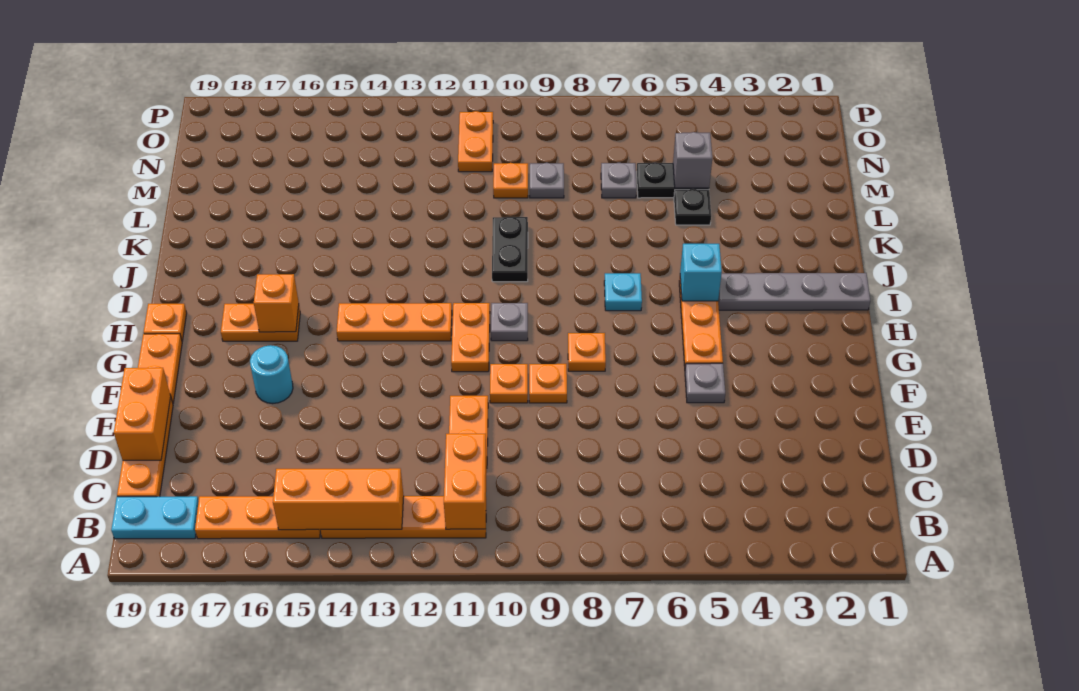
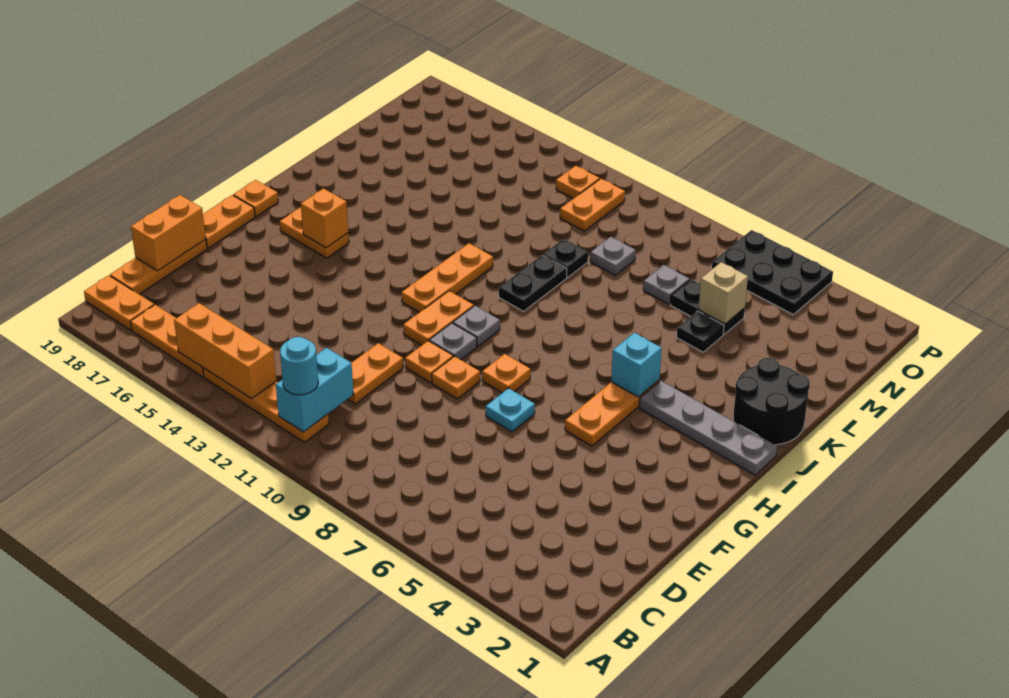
orange brick B11:C11 level 2 -> cyan brick B11:C11 level 2
cyan plate B18:B19 level 1 -> orange plate B18:B19 level 1
grey plate F5 level 1 -> grey plate G10 level 1
cyan round brick F16 level 1 -> cyan round brick B11 level 3
orange plate H12:H14 level 1 -> orange plate H12:J12 level 1
cyan plate I7 level 1 -> cyan plate F7 level 1
none -> black round brick J1:K2 level 1
none -> black plate L10 level 1
grey brick M5 level 2 -> tan brick M5 level 2
orange plate M10 level 1 -> orange plate O12 level 1
none -> black plate O4:P6 level 1

